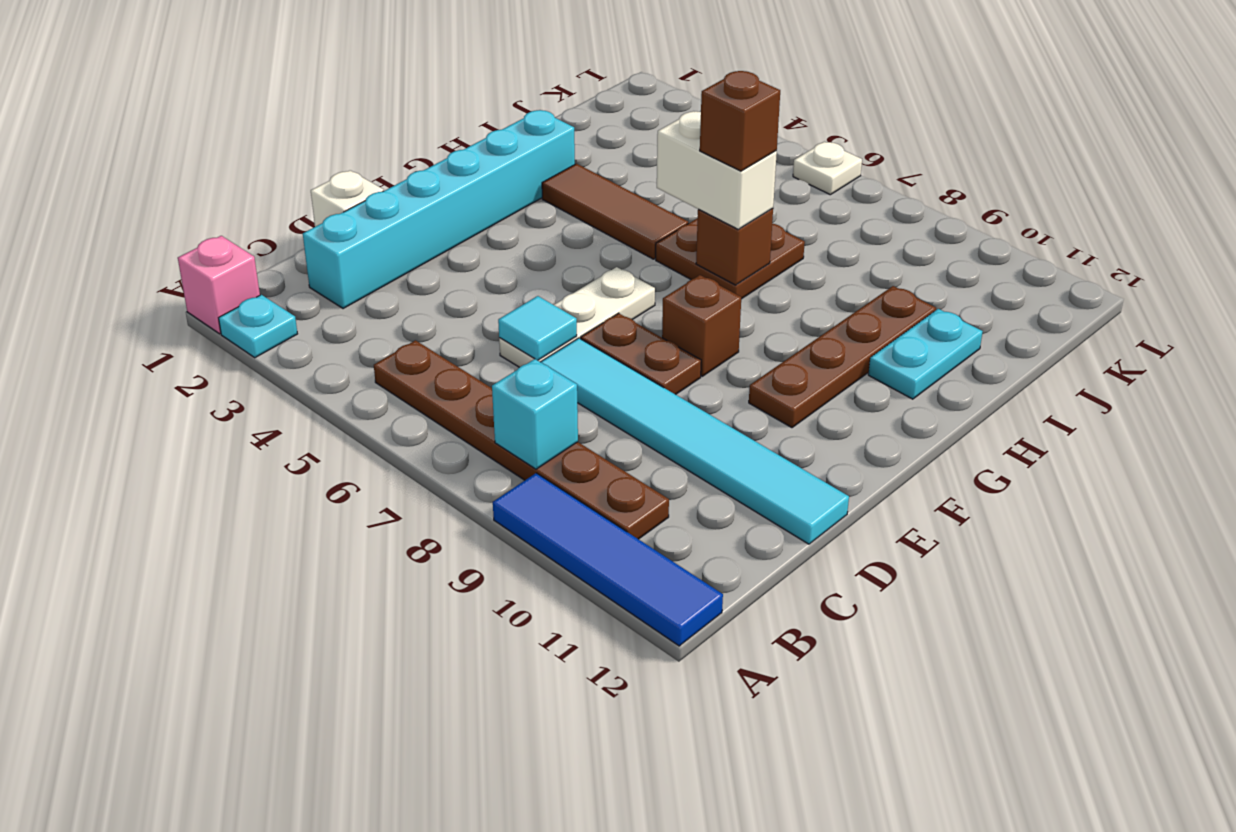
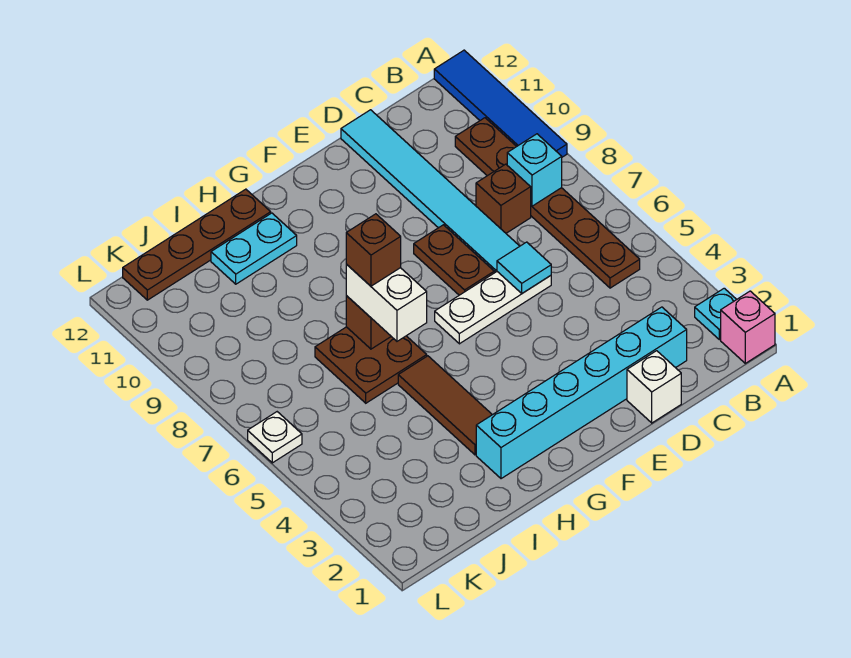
brown brick F8 level 1 -> brown brick C8 level 1
brown plate F10:I10 level 1 -> brown plate H12:K12 level 1

